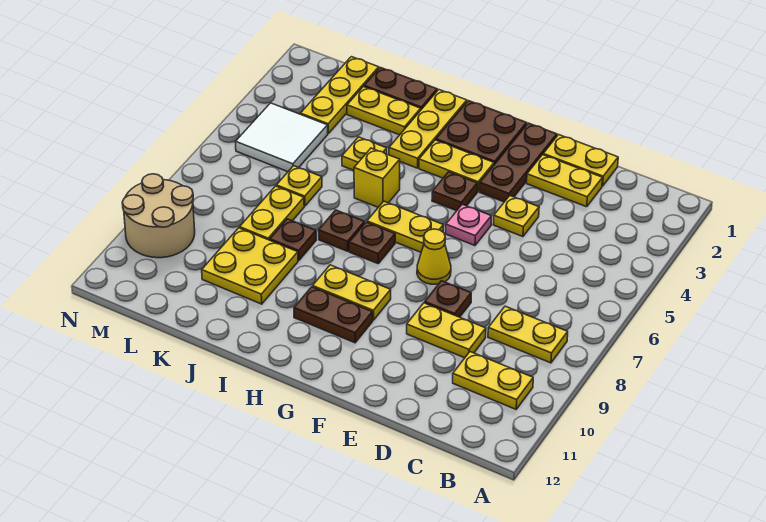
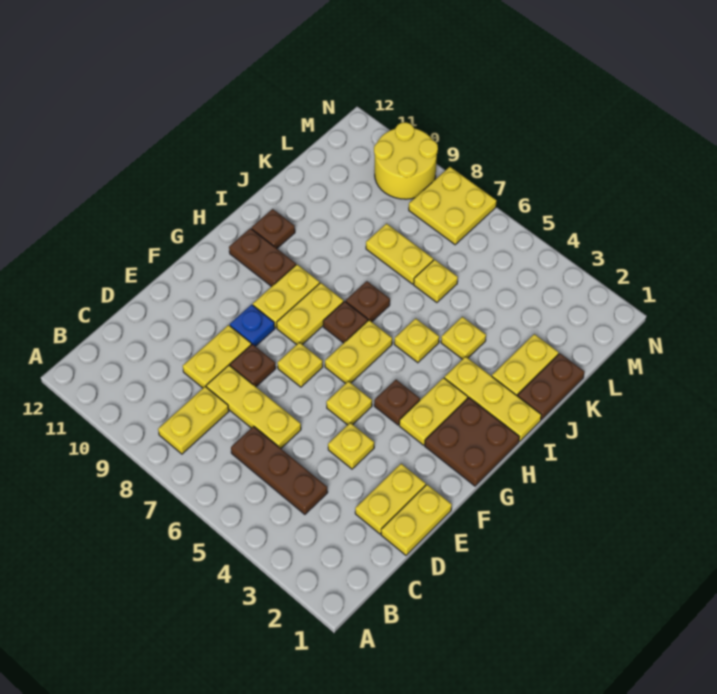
yellow plate B10:C10 level 1 -> yellow plate G8:H8 level 1
brown plate F1:F3 level 1 -> brown plate C4:C6 level 1
pink plate F5 level 1 -> yellow plate F5 level 1
yellow cone F7 level 1 -> yellow plate F7 level 1
none -> blue plate F9 level 1
brown plate G10:H10 level 1 -> brown plate H10:H11 level 1
yellow brick I5 level 1 -> yellow plate I5 level 1
brown plate J8 level 1 -> brown plate I11 level 1
yellow plate J9:K10 level 1 -> yellow plate M7:N8 level 1
yellow plate L1:L3 level 1 -> yellow plate D6:D8 level 1
white tile L4:M5 level 1 -> none
tan round brick M9:N10 level 1 -> yellow round brick M9:N10 level 1

